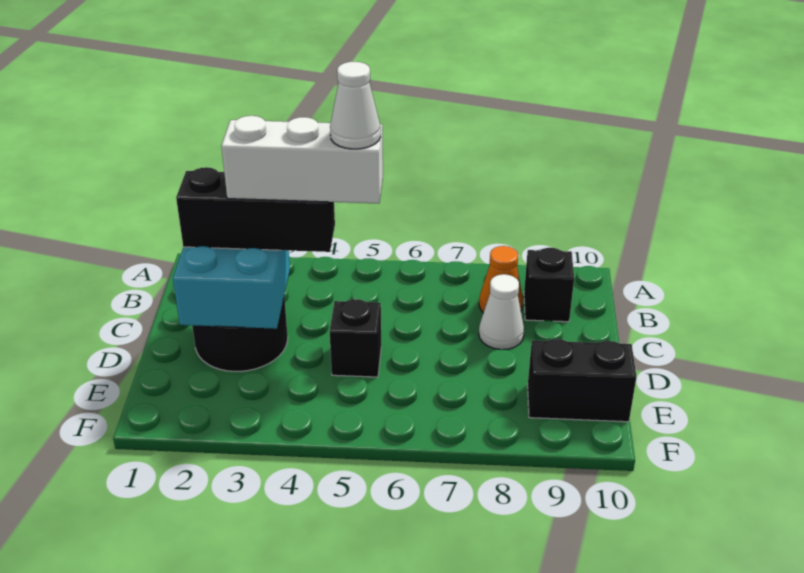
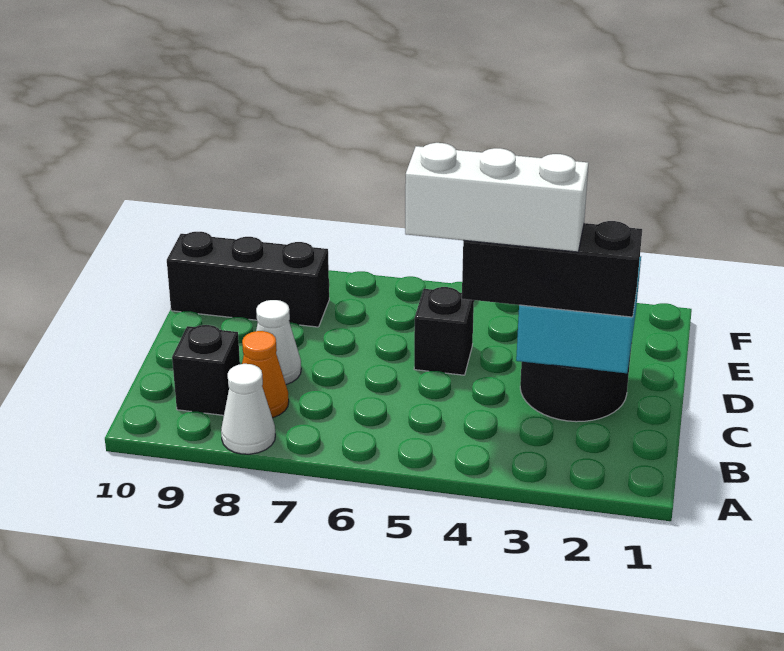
white cone C5 level 5 -> white cone A8 level 1
black brick E9:E10 level 1 -> black brick E8:E10 level 1

